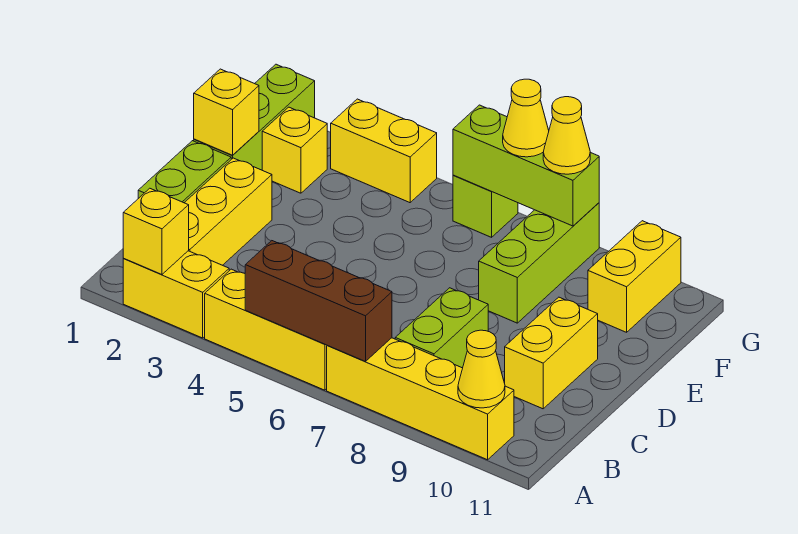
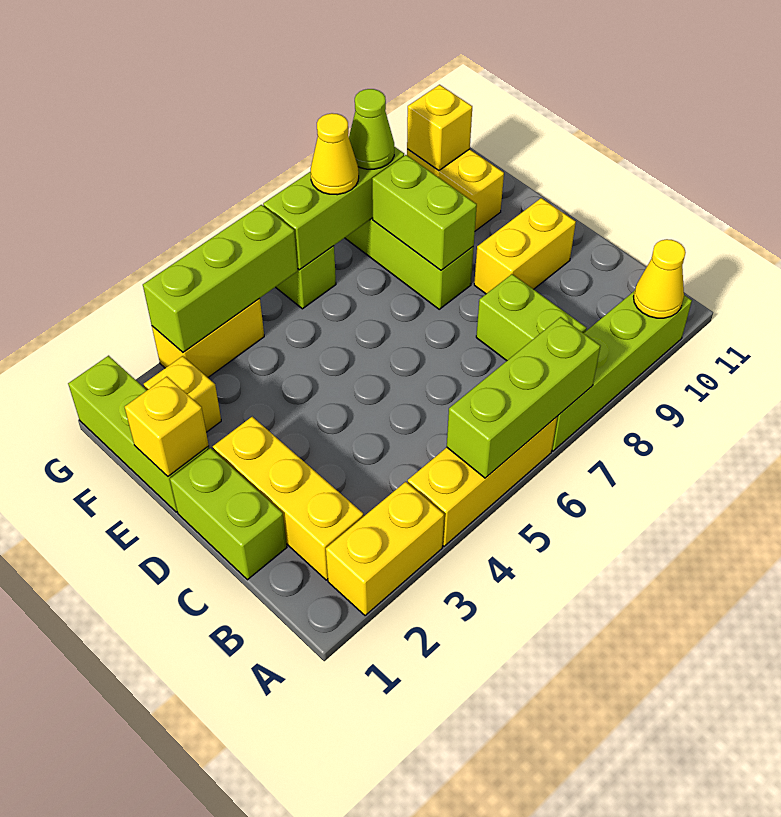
yellow brick A2 level 2 -> yellow brick G10 level 2
brown brick A5:A7 level 2 -> lime brick A5:A7 level 2
yellow brick A7:A10 level 1 -> lime brick A7:A10 level 1
yellow brick C10:D10 level 1 -> yellow brick D9:D10 level 1
none -> lime brick E8:F8 level 2
none -> lime brick G3:G5 level 2
yellow cone G8 level 3 -> lime cone G8 level 3

